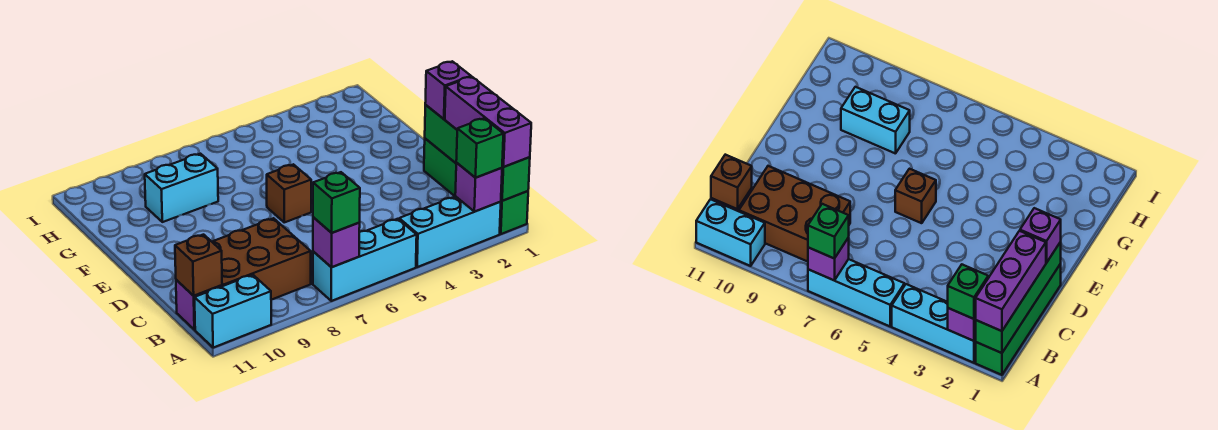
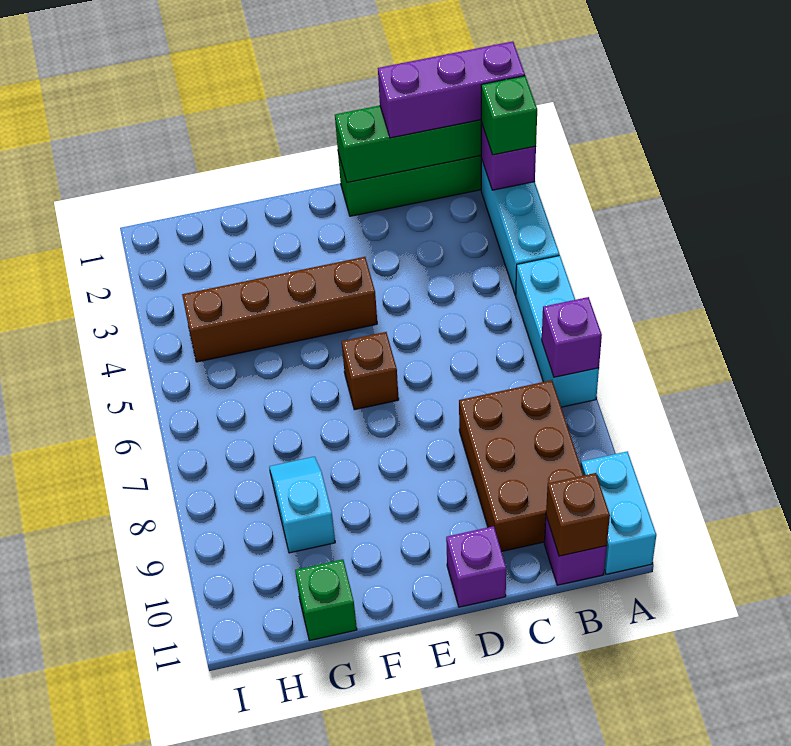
green brick A7 level 3 -> green brick G11 level 1
purple brick D1 level 3 -> purple brick D11 level 1
none -> brown brick E4:H4 level 1
cyan brick G8:G9 level 1 -> cyan slope G8:G9 level 1 top 9

